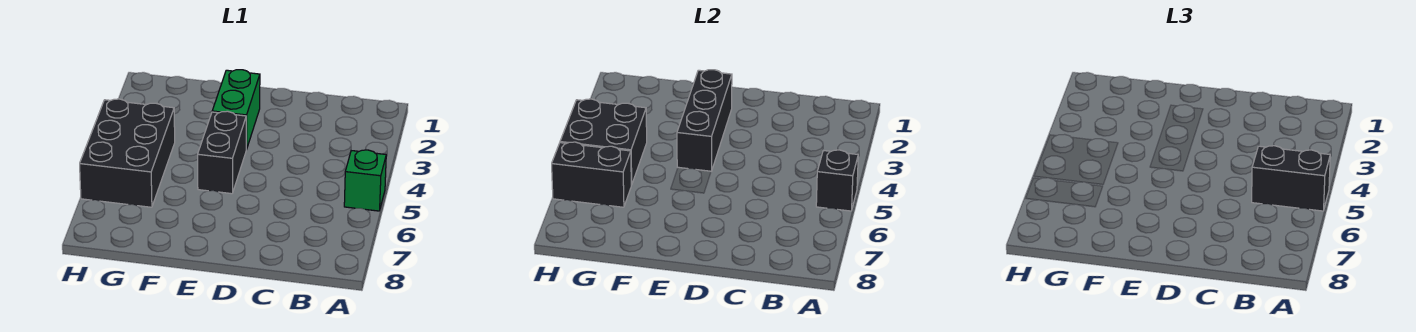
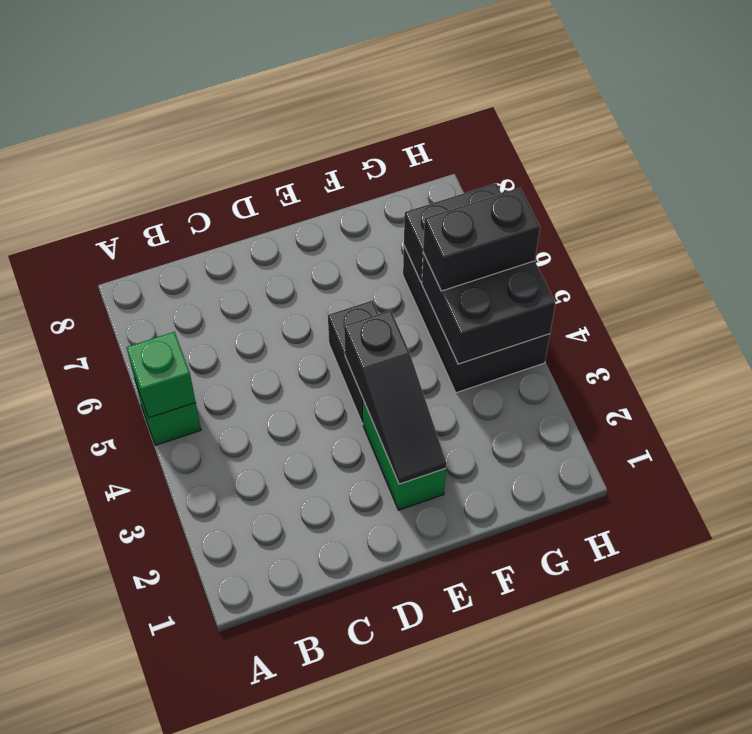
black brick A5 level 2 -> green brick A5 level 2
black brick A5:B5 level 3 -> black brick G5:H5 level 3
black brick E2:E4 level 2 -> black slope E2:E4 level 2 top 4

